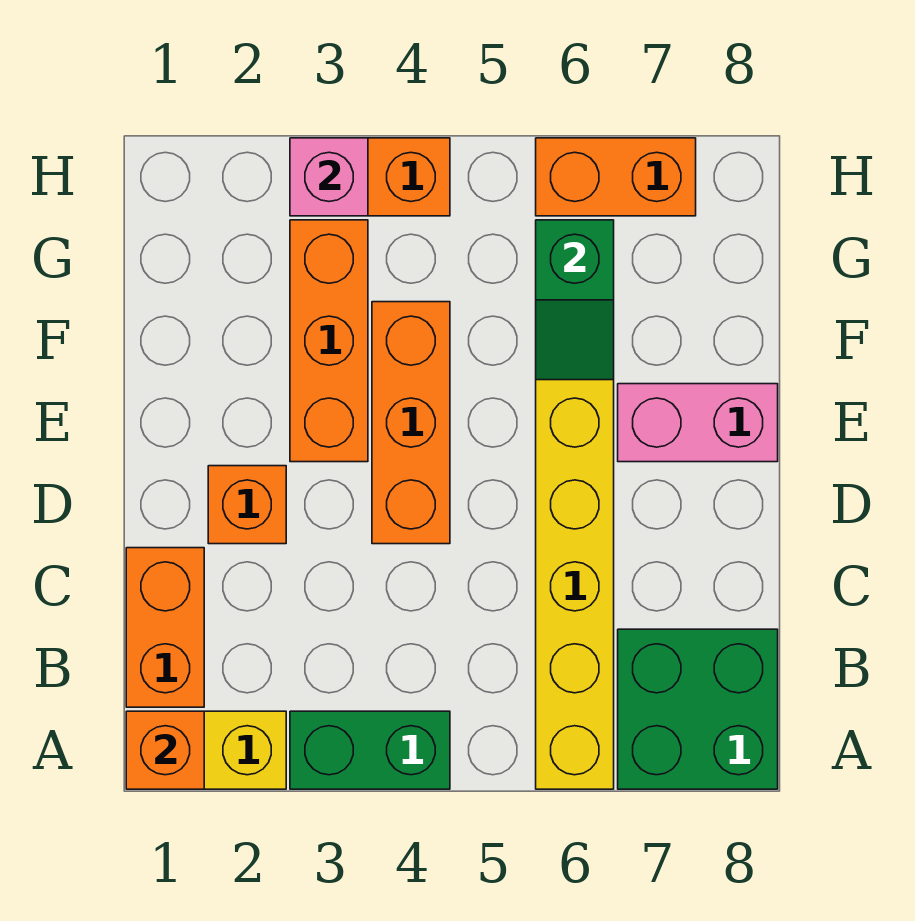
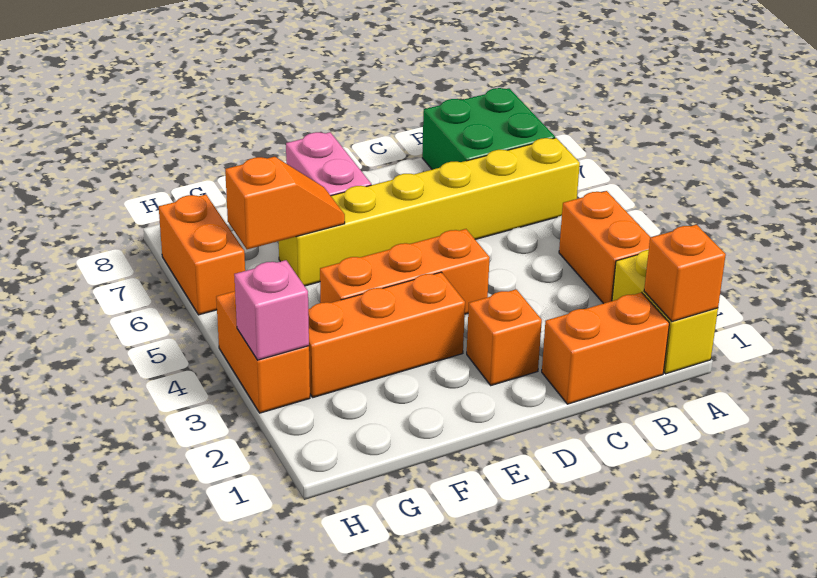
green brick A3:A4 level 1 -> orange brick A3:A4 level 1
green slope F6:G6 level 2 top G -> orange slope F6:G6 level 2 top G

